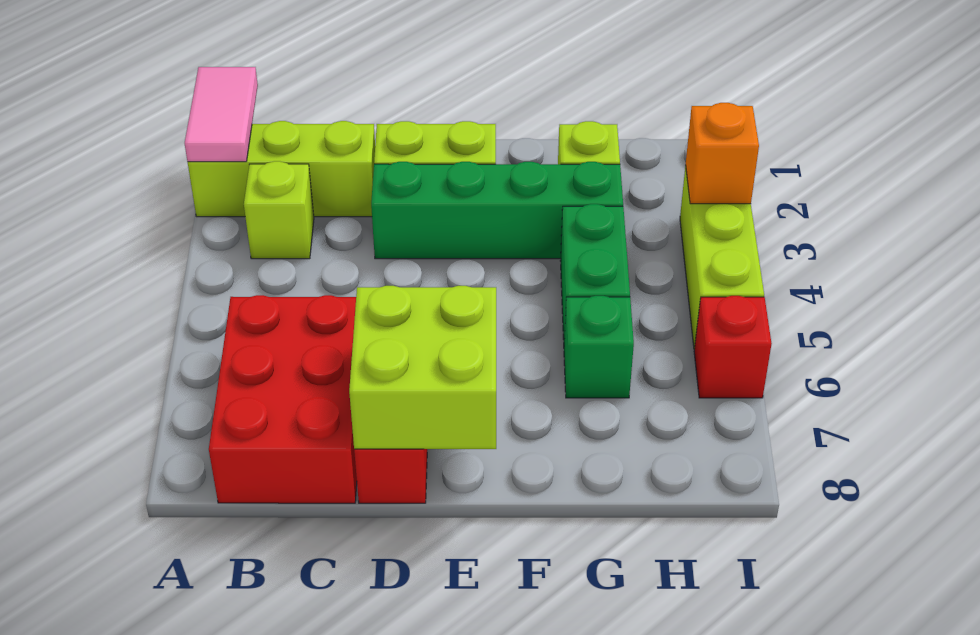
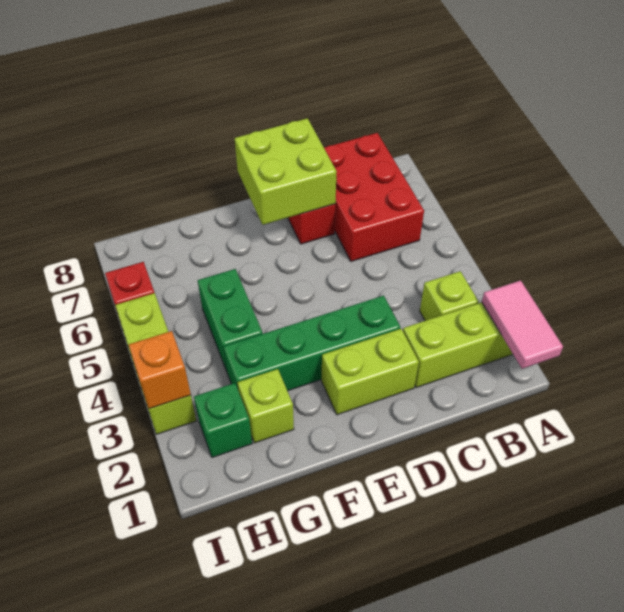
green brick G6 level 1 -> green brick H2 level 1

